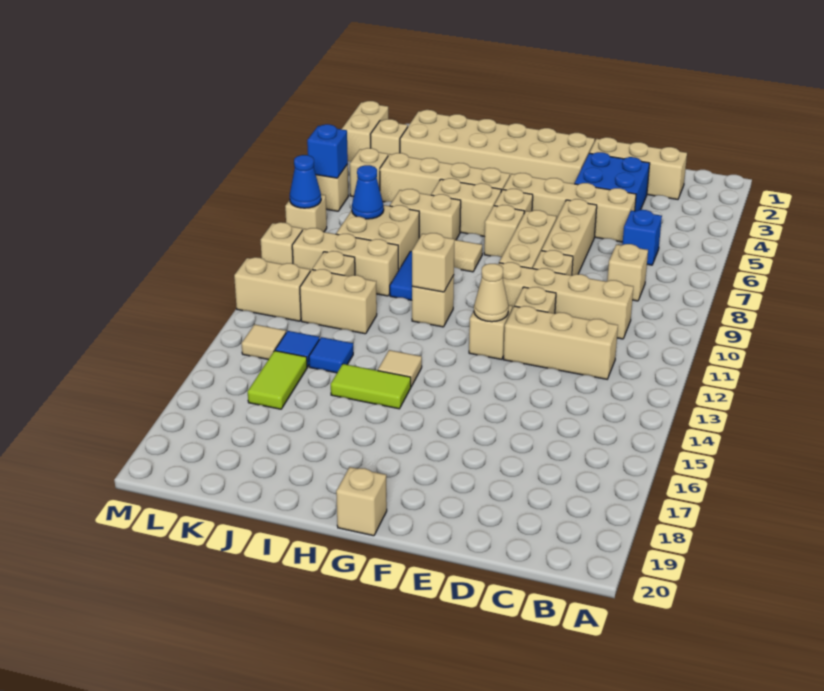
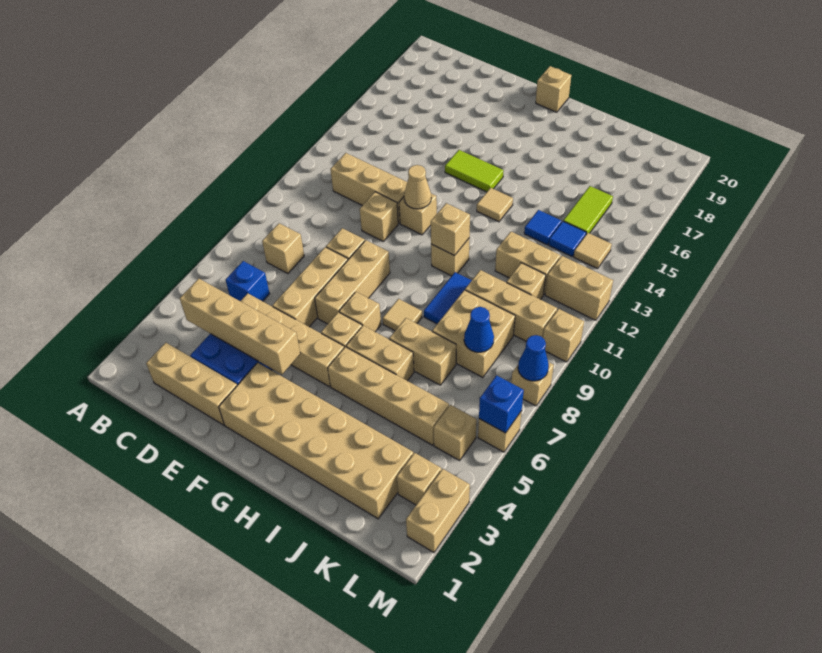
tan brick C10:F10 level 1 -> tan brick C4:F4 level 2
lime tile H15:I15 level 1 -> lime tile F15:G15 level 1

